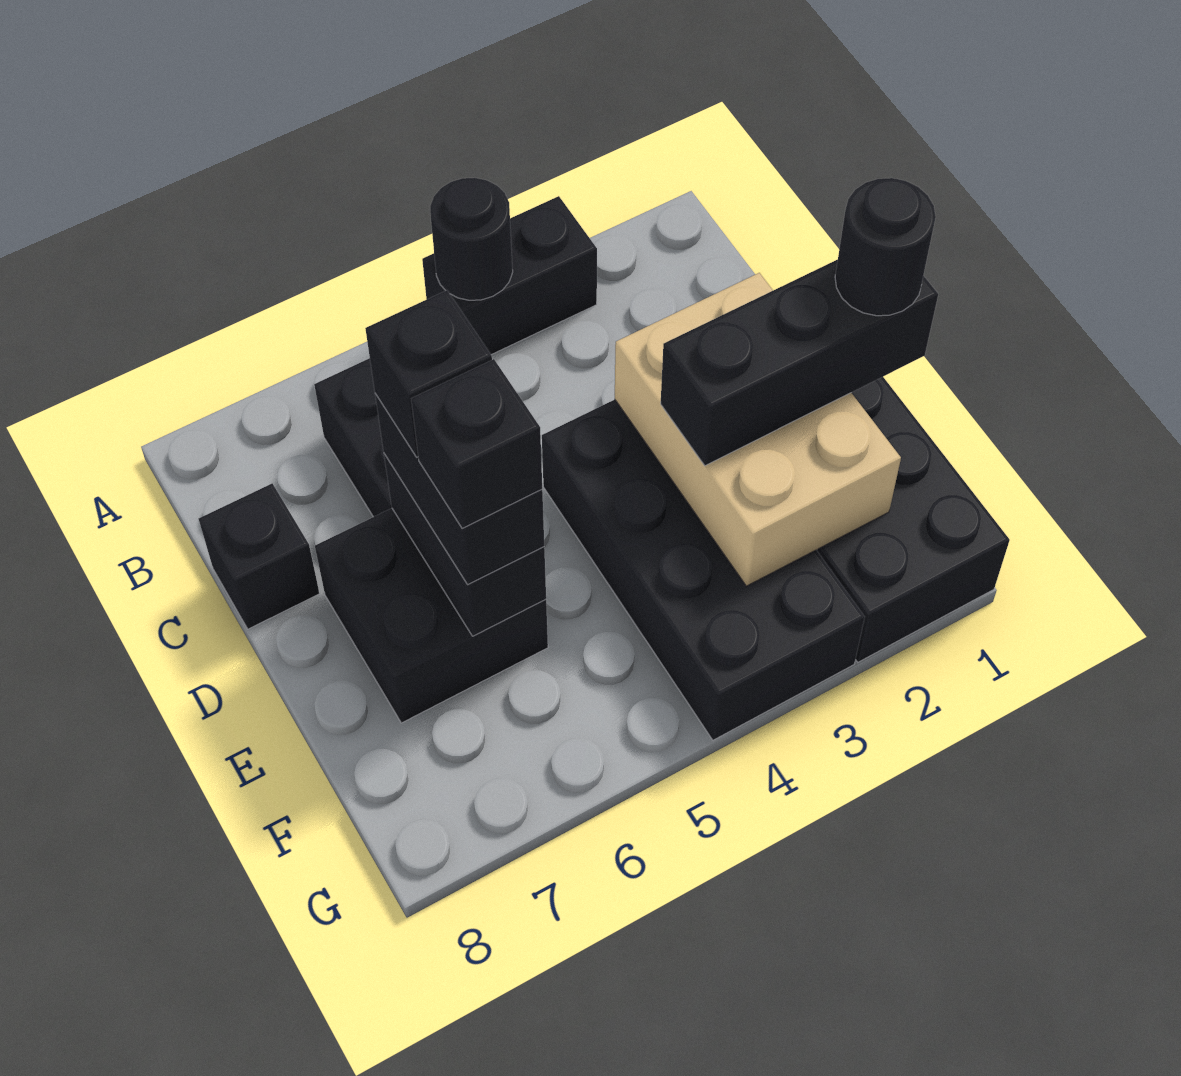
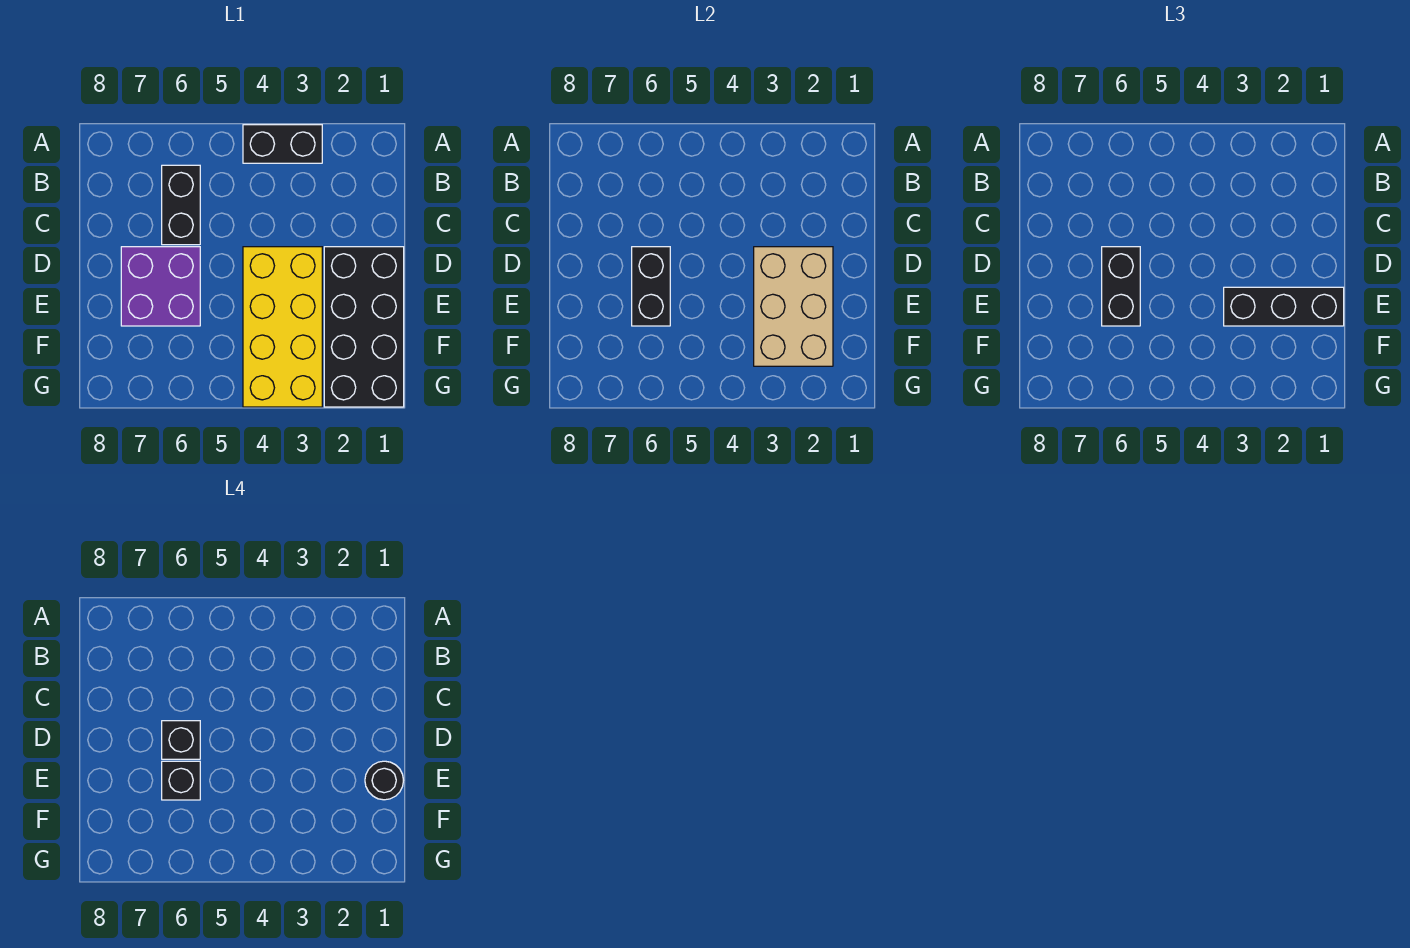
black round brick A4 level 2 -> none
black brick C8 level 1 -> none
black brick D3:G4 level 1 -> yellow brick D3:G4 level 1
black brick D6:E7 level 1 -> purple brick D6:E7 level 1

